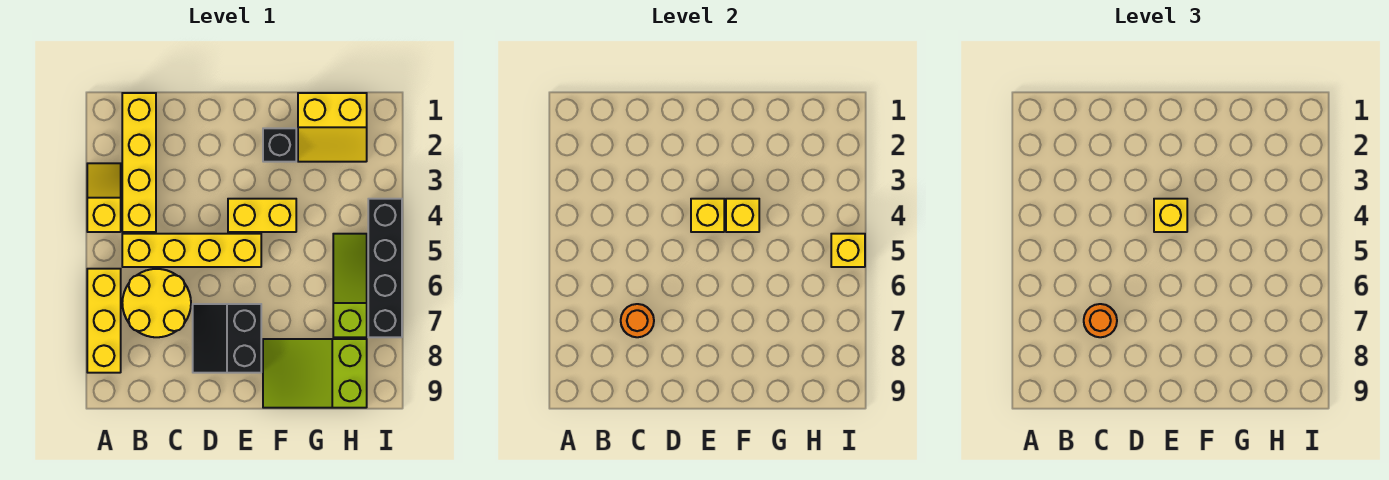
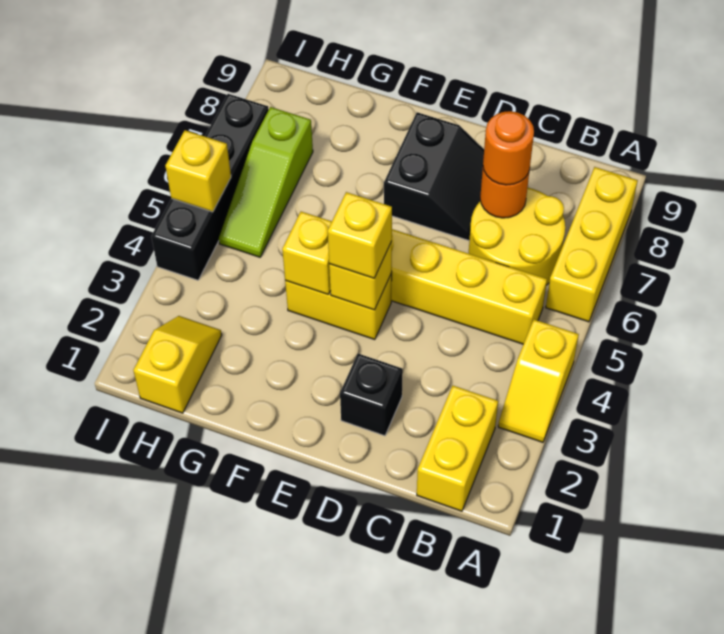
yellow brick B1:B4 level 1 -> yellow brick B1:B2 level 1
black brick F2 level 1 -> black brick D2 level 1
lime slope F8:H9 level 1 top H -> none
yellow slope G1:H2 level 1 top 1 -> yellow slope H1:H2 level 1 top 1

